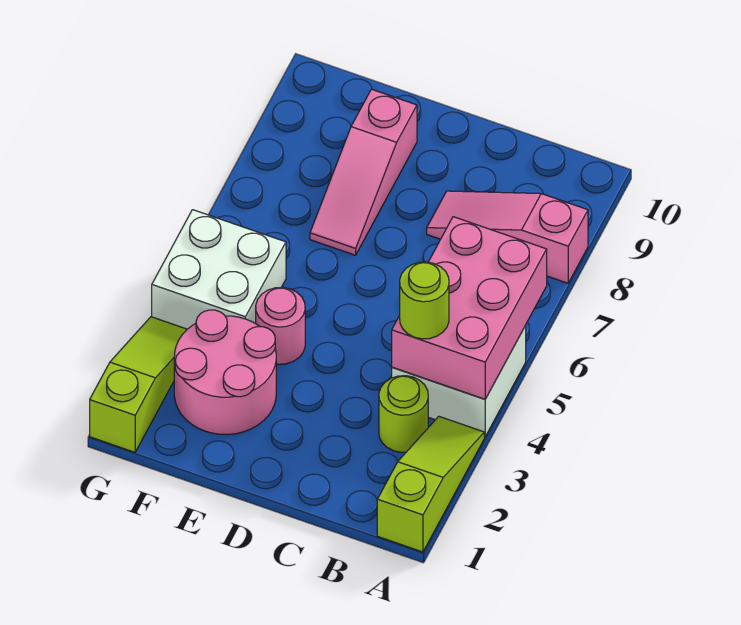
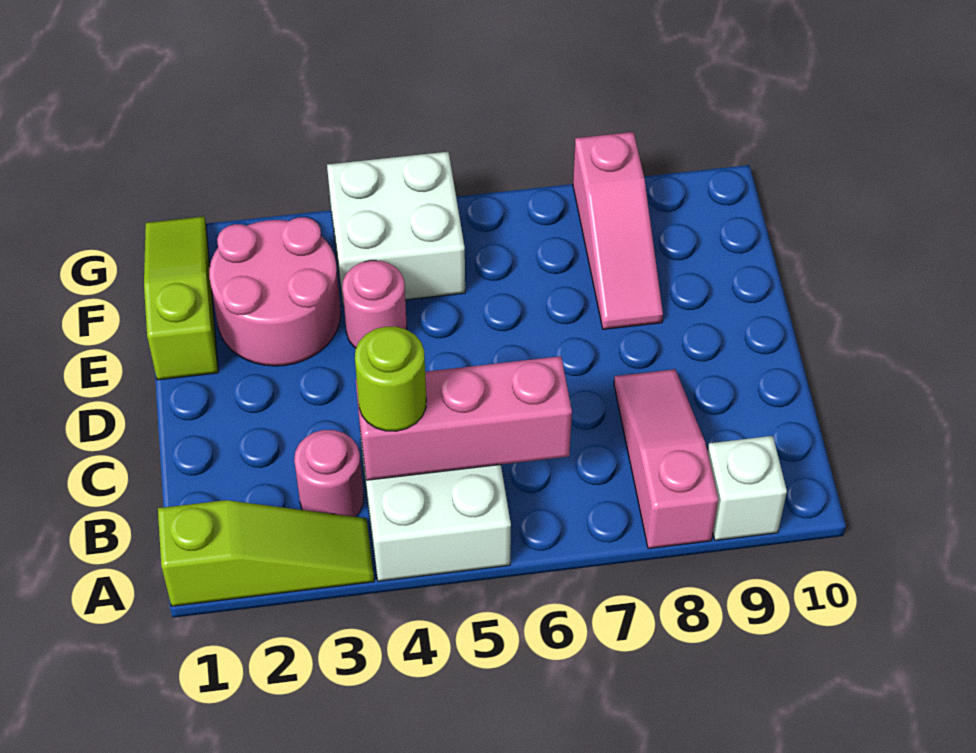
pink brick A4:B6 level 2 -> pink brick B4:B6 level 2
none -> white brick A9 level 1
lime round brick B3 level 1 -> pink round brick B3 level 1
pink slope E7:E9 level 1 top 9 -> pink slope E8:G8 level 1 top G
lime slope G1:G3 level 1 top 1 -> lime slope E1:G1 level 1 top E

